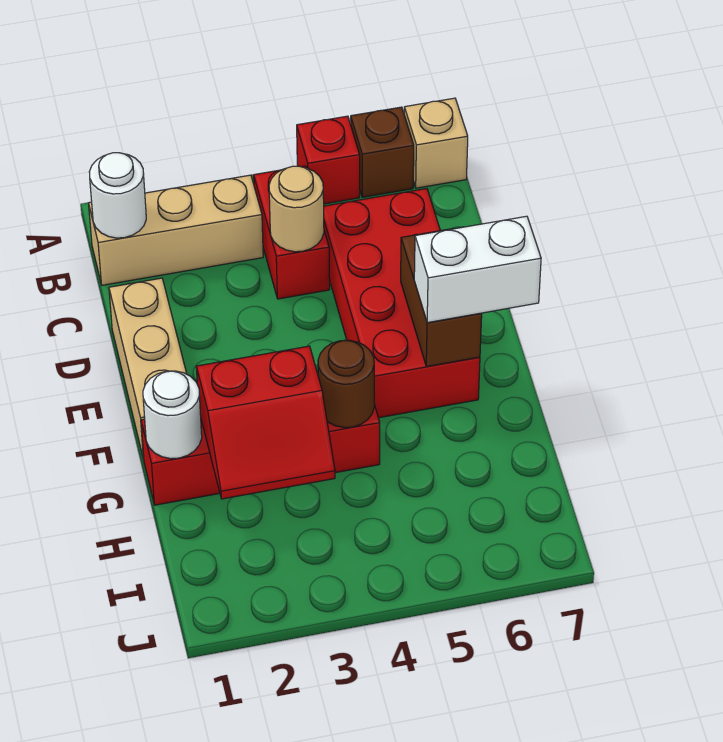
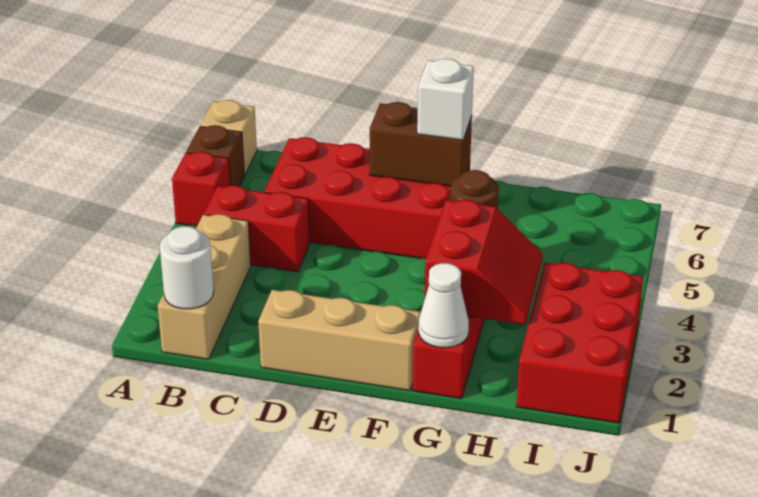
tan round brick C4 level 2 -> none
white brick F6:F7 level 3 -> white brick F6 level 3
white round brick G1 level 2 -> white cone G1 level 2
none -> red brick I1:J3 level 1

